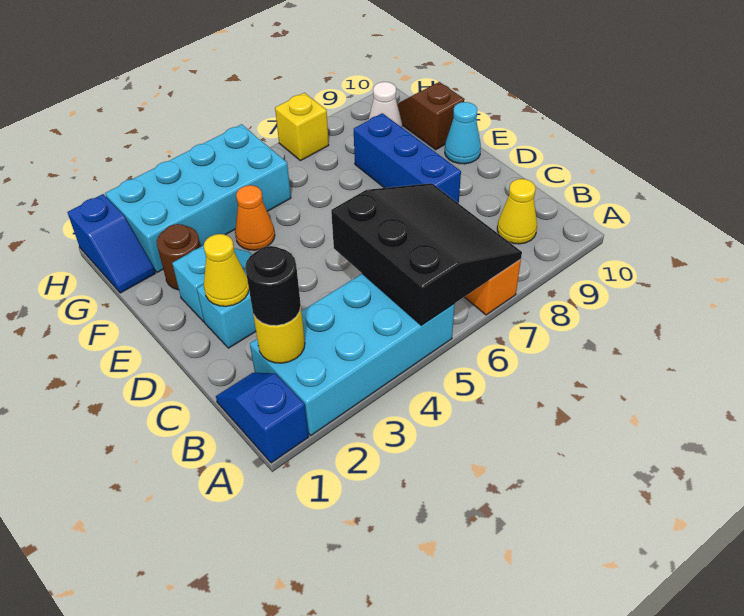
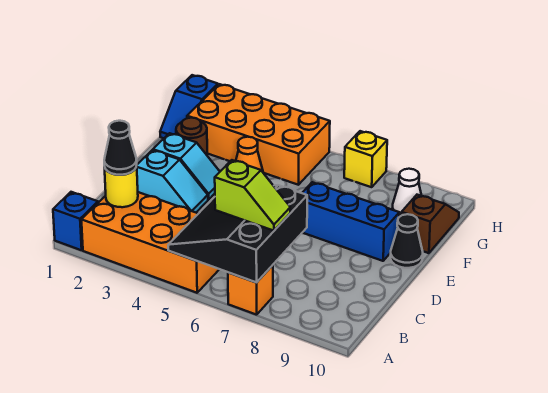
cyan brick A2:B5 level 1 -> orange brick A2:B5 level 1
black slope A5:C7 level 2 top 5 -> black slope A5:C7 level 2 top 7
black round brick B2 level 3 -> black cone B2 level 3
none -> lime slope B6:B7 level 3 top 6
yellow cone B9 level 1 -> none
yellow cone D2 level 2 -> none
blue brick D8:F8 level 1 -> blue brick E7:E9 level 1
cyan cone E10 level 1 -> black cone E10 level 1
cyan brick G2:H5 level 1 -> orange brick G2:H5 level 1

